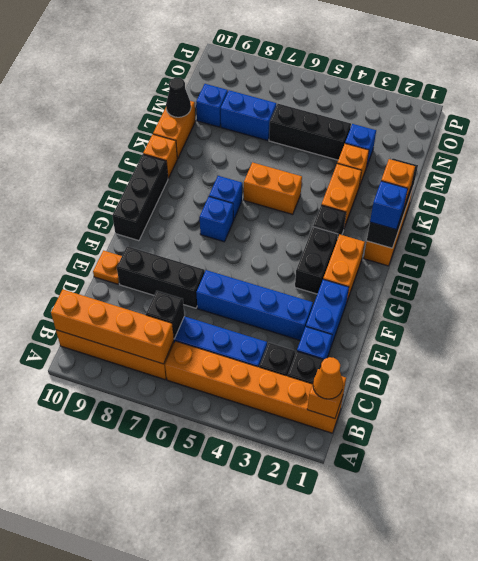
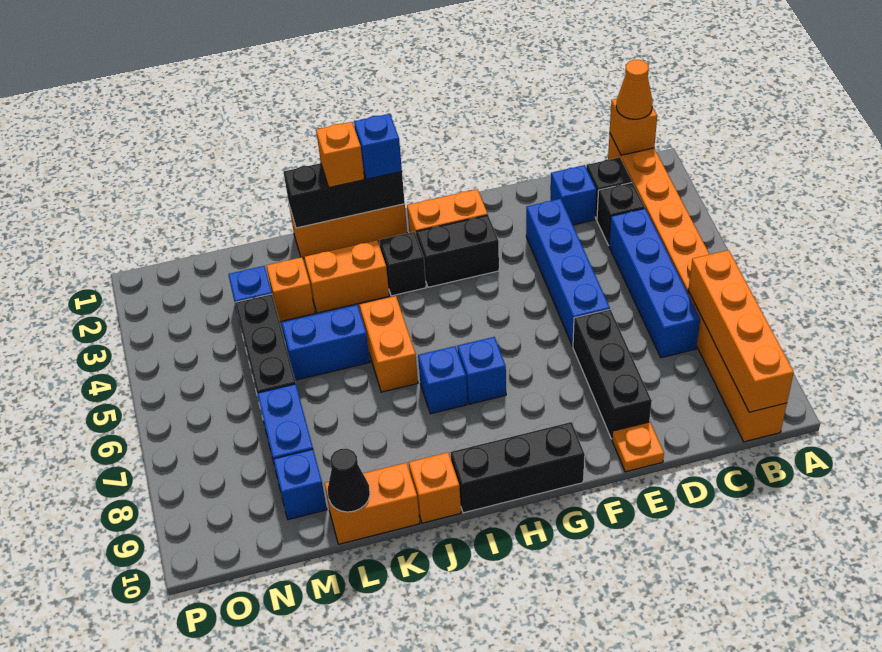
black brick C7 level 2 -> none
blue brick E2:F2 level 1 -> blue brick K5:L5 level 1

